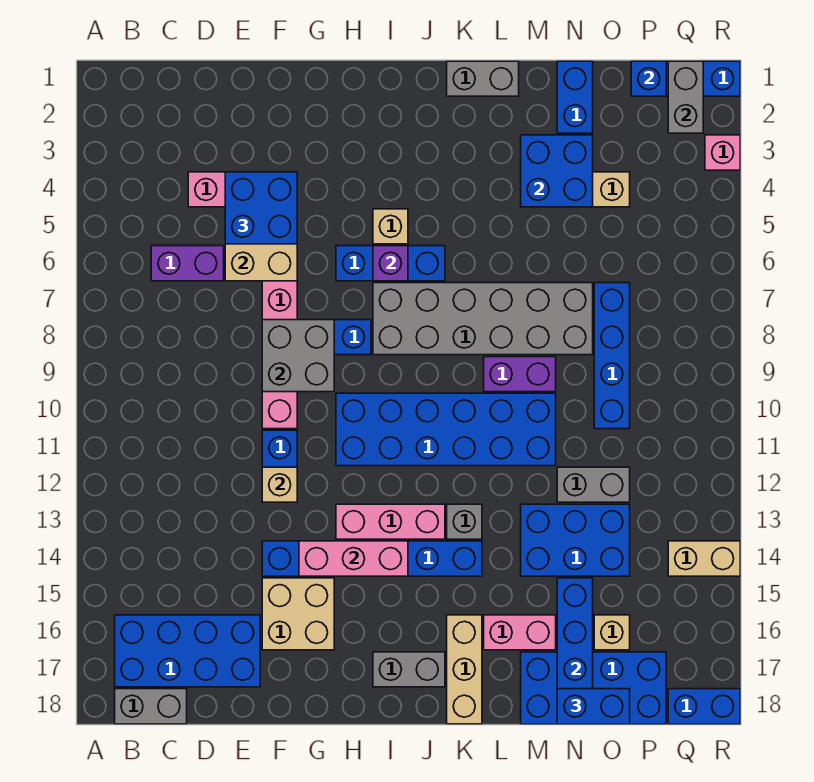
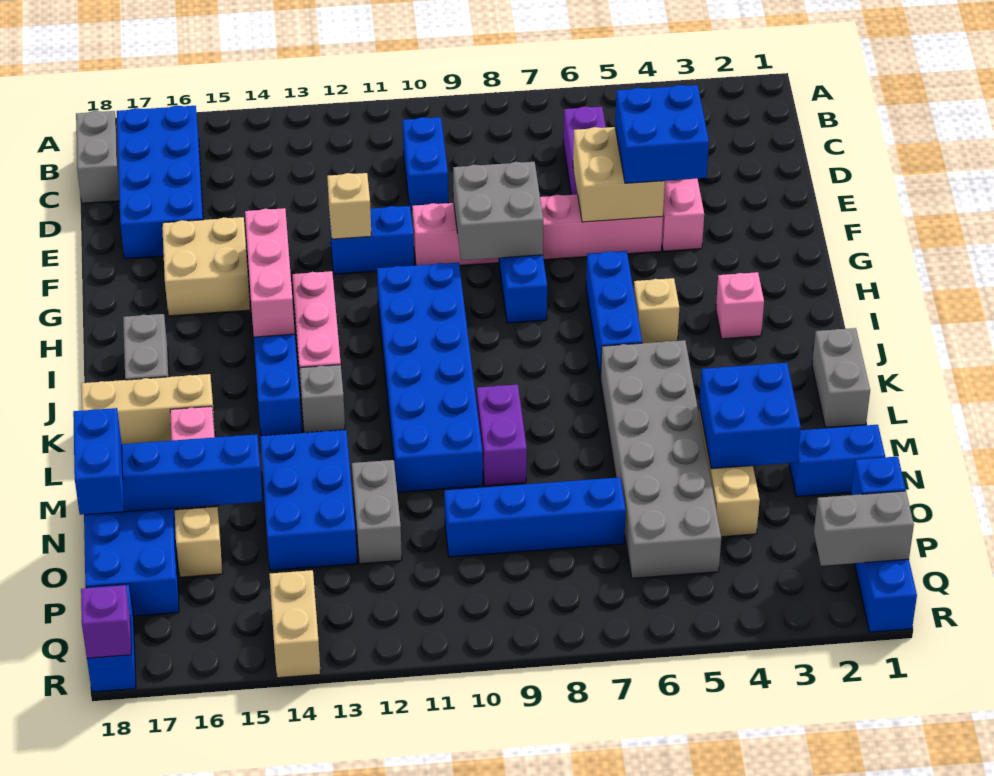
none -> blue brick C10:D10 level 1
purple brick I6 level 2 -> purple brick R18 level 2
grey brick I7:N8 level 1 -> grey brick K5:P6 level 1
pink brick R3 level 1 -> pink brick I3 level 1

